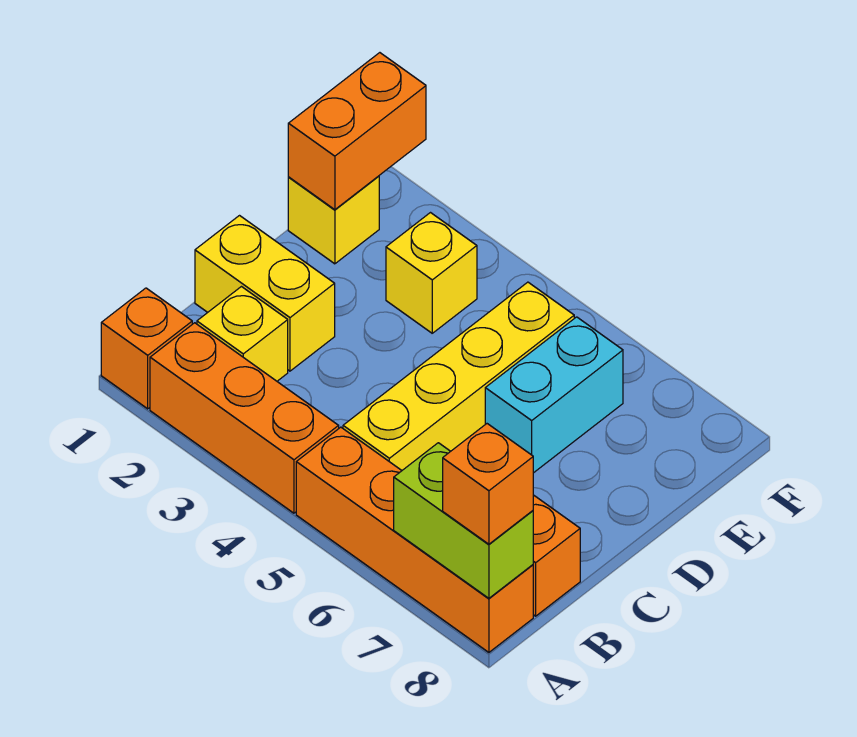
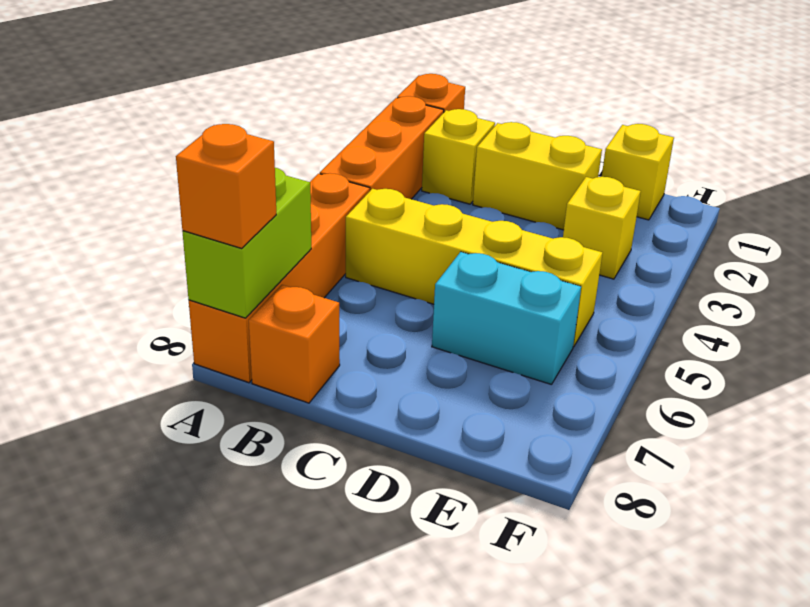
yellow brick C1:C2 level 1 -> yellow brick C2:D2 level 1
orange brick E1:F1 level 2 -> none

